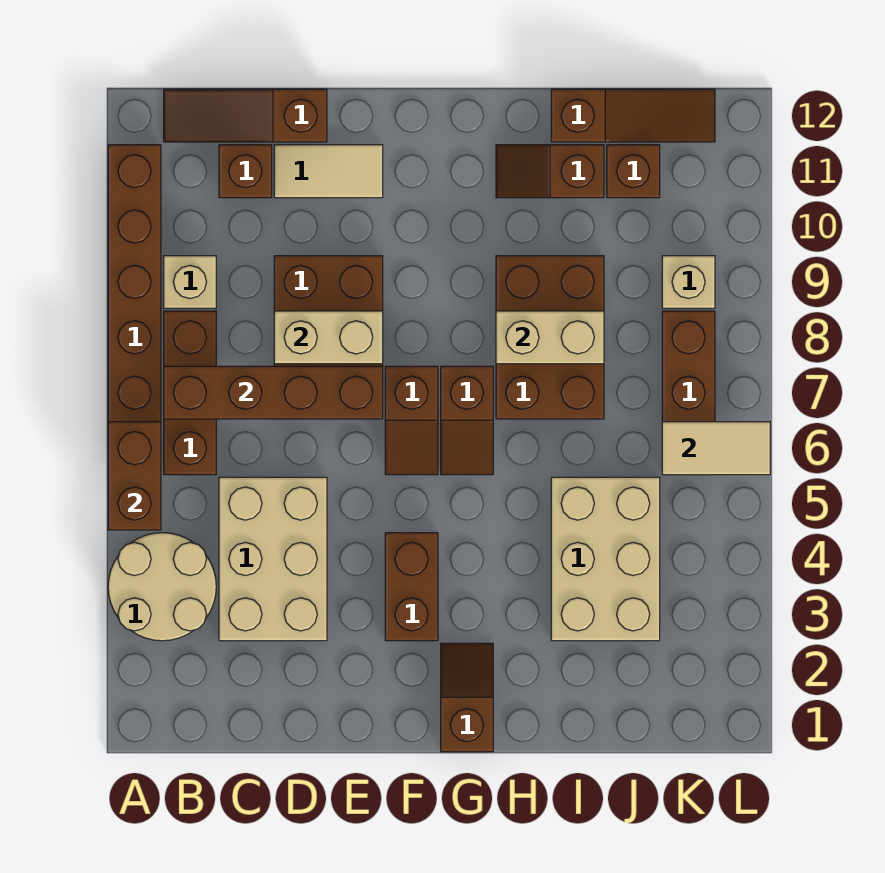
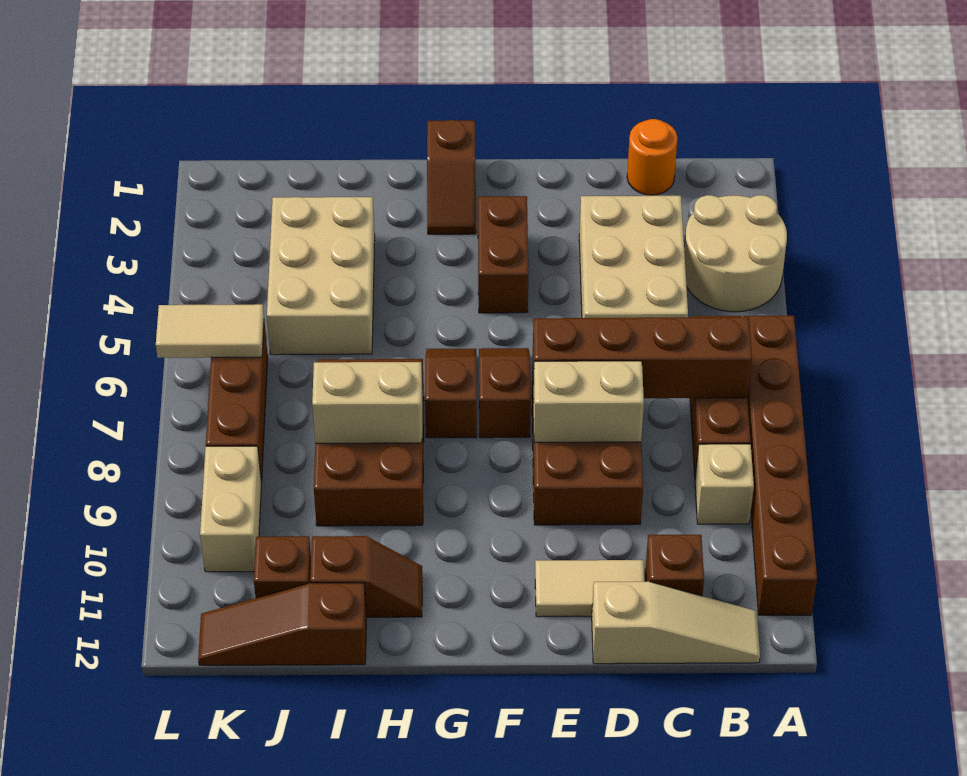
brown brick A5:A6 level 2 -> none
brown slope B12:D12 level 1 top D -> tan slope B12:D12 level 1 top D
none -> orange round brick C1 level 1
tan brick K9 level 1 -> tan brick K9:K10 level 1

